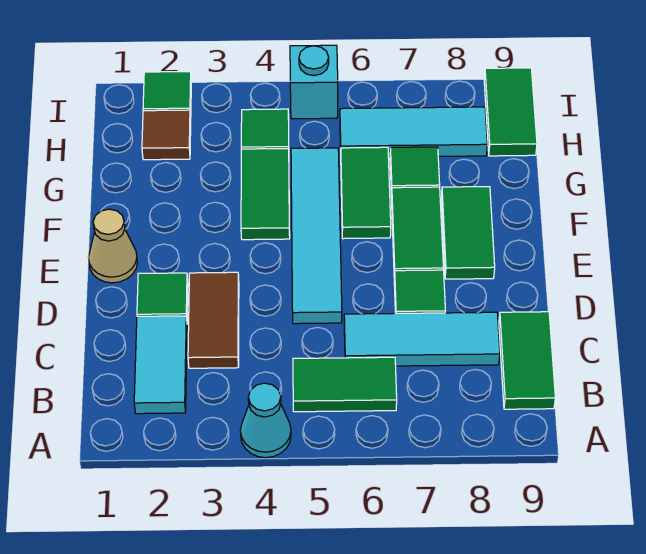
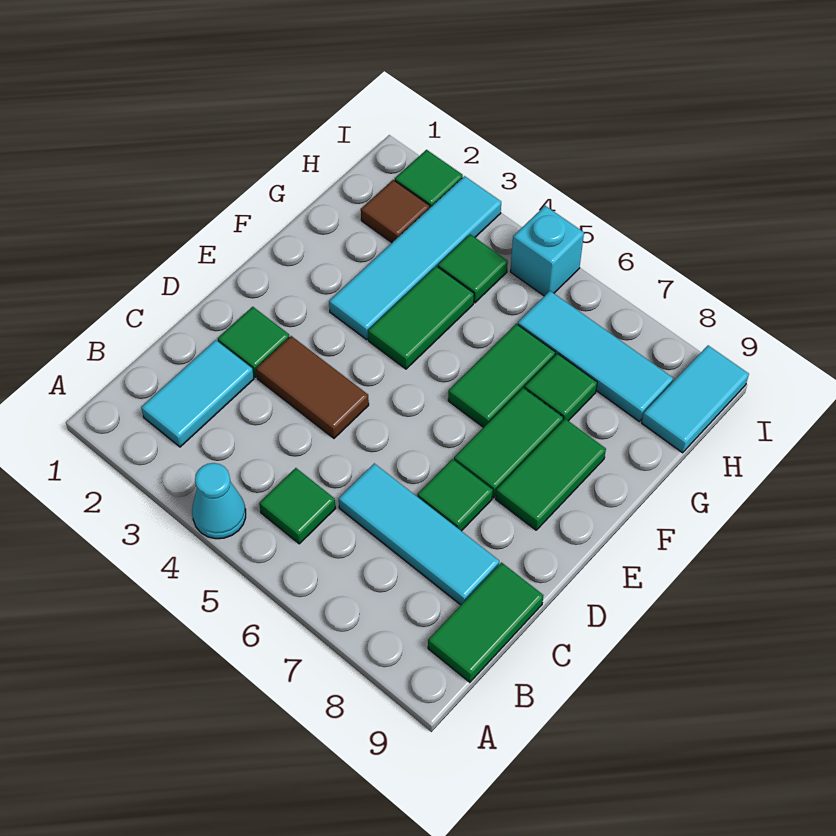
green tile B5:B6 level 1 -> green tile B5 level 1
brown tile C3:D3 level 1 -> brown tile D3:D4 level 1
cyan tile D5:G5 level 1 -> cyan tile F3:I3 level 1
tan cone E1 level 1 -> none
green tile H9:I9 level 1 -> cyan tile H9:I9 level 1

